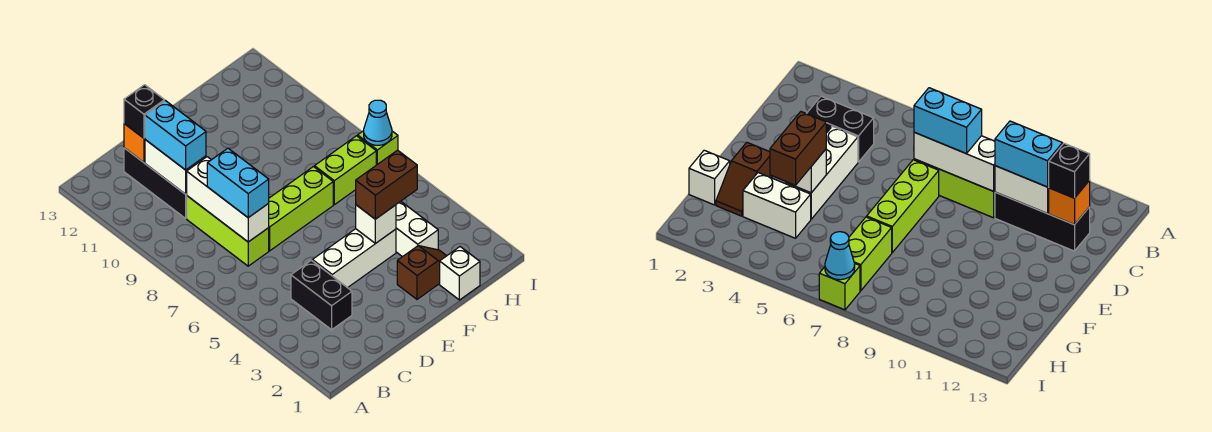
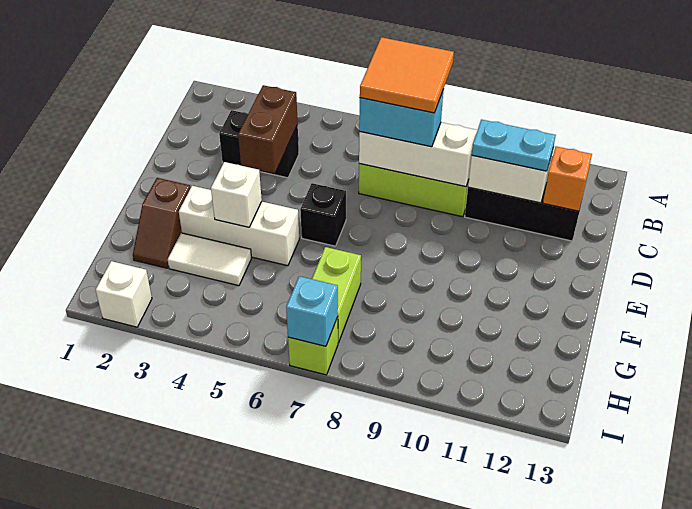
none -> orange tile B7:C8 level 4
cyan brick C10:C11 level 3 -> cyan plate C10:C11 level 3
black brick C12 level 3 -> black brick E6 level 1
white brick D4:F4 level 1 -> white brick F3:F5 level 1
lime brick D7:F7 level 1 -> none
brown brick F4:G4 level 3 -> brown brick C4:D4 level 2
white brick G1 level 1 -> white brick I2 level 1
white brick G3:G4 level 1 -> white tile G3:G4 level 1
cyan cone I7 level 2 -> cyan brick I7 level 2

